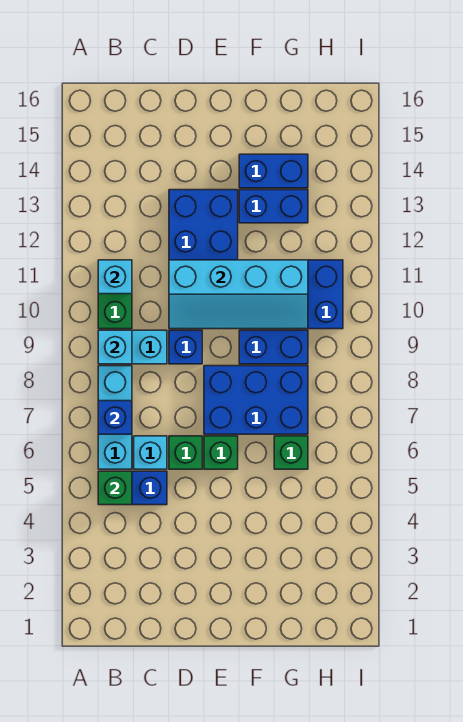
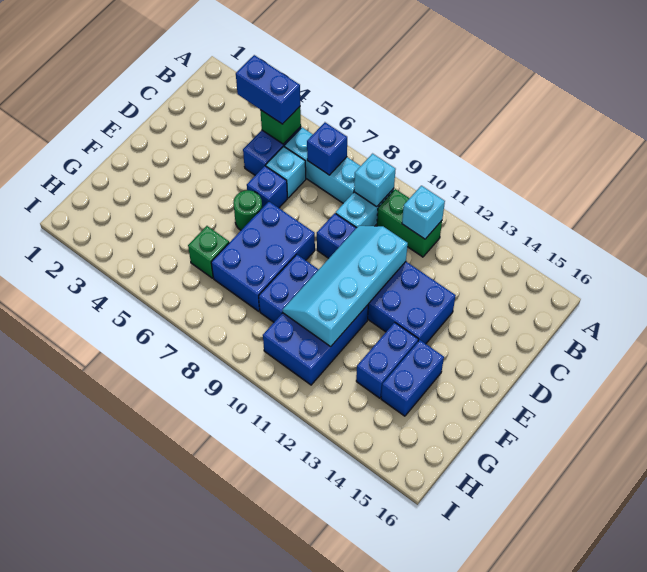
none -> blue brick B4:B5 level 3
green brick D6 level 1 -> blue brick D6 level 1
green brick E6 level 1 -> green round brick E6 level 1

